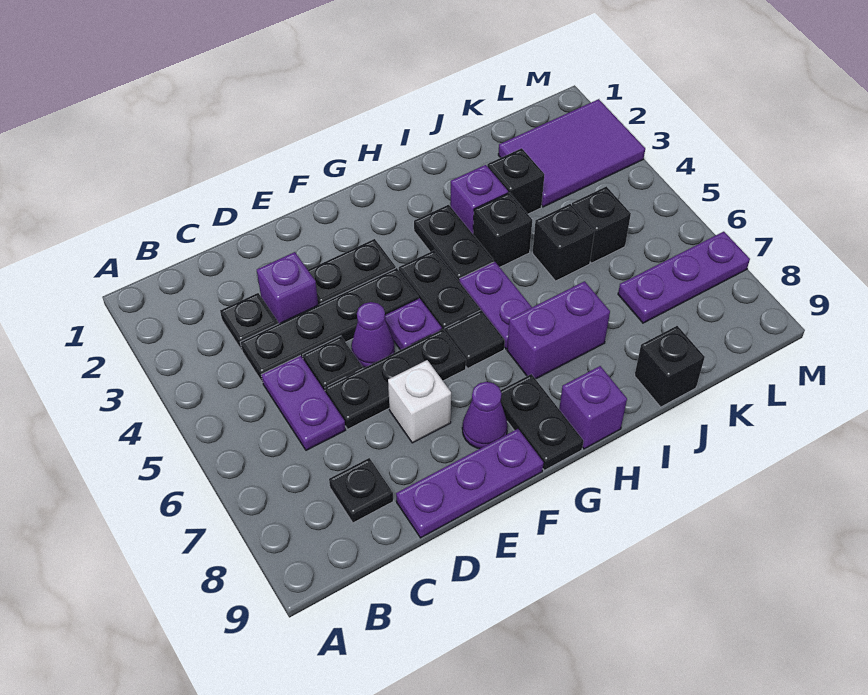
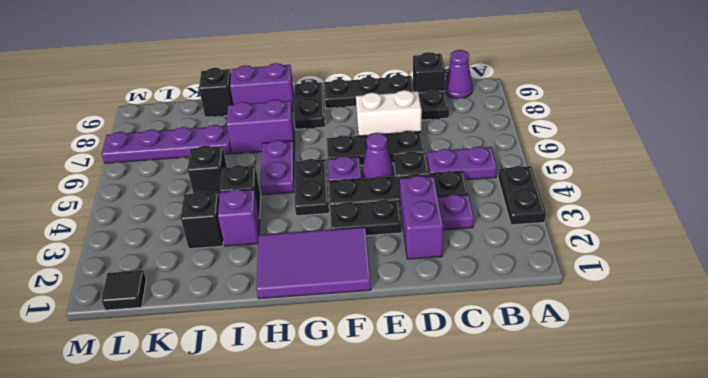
black plate C3 level 1 -> purple plate C3 level 1
purple plate C5:C6 level 1 -> purple plate B5:C5 level 1
purple brick D3 level 1 -> purple brick D2:D3 level 1
purple plate D9:F9 level 1 -> black plate D9:F9 level 1
white brick E7 level 1 -> white brick D7:E7 level 1
purple cone F8 level 1 -> purple cone B9 level 1
black tile G6 level 1 -> black tile L1 level 1
black plate H3:H4 level 1 -> black plate A3:A4 level 1
purple brick H9 level 1 -> purple brick H9:I9 level 1
purple tile K2:M3 level 1 -> purple tile F1:H2 level 1
black brick K5 level 1 -> black brick C9 level 1
purple plate K7:M7 level 1 -> purple plate J7:M7 level 1

